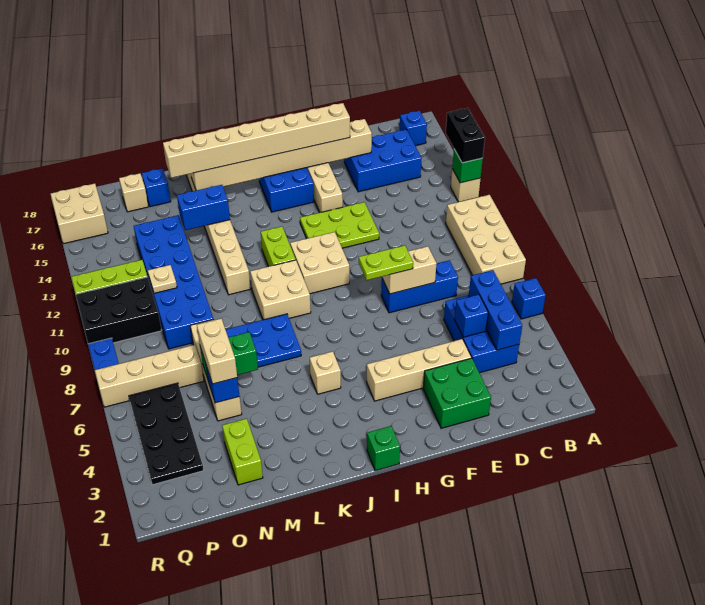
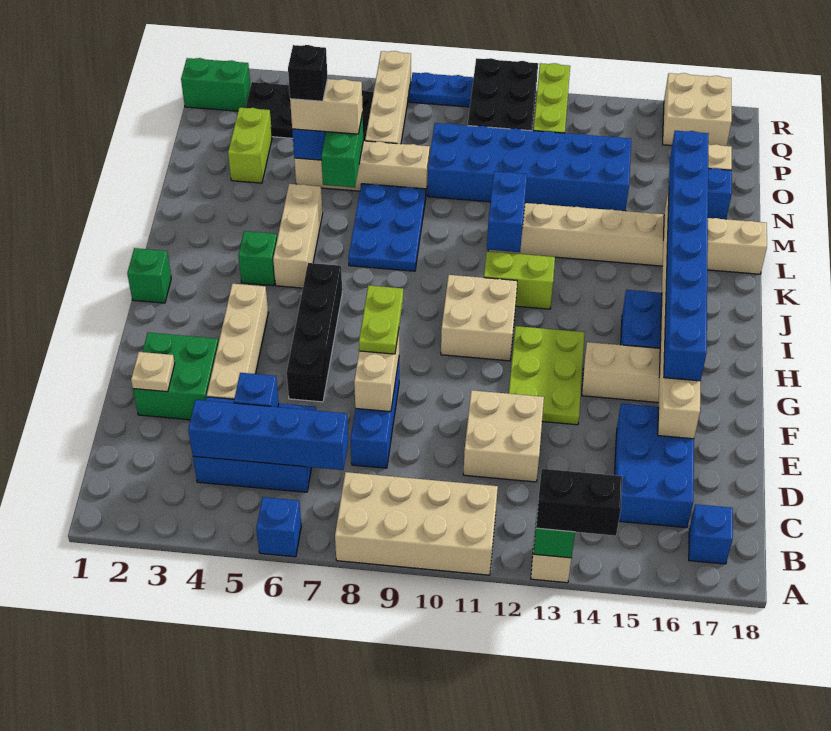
blue brick C4:C6 level 2 -> blue brick C4:C7 level 2
none -> black brick F6:I6 level 1
tan brick F16:M16 level 3 -> blue brick F16:M16 level 3
none -> green brick J4 level 1
tan brick J5 level 1 -> tan brick J5:L5 level 1
tan brick J9:K10 level 1 -> tan brick D11:E12 level 1
blue brick L14:M14 level 2 -> blue brick K11:L11 level 2
lime brick N2:N3 level 1 -> lime brick N3:O3 level 1
none -> black brick N5 level 4
tan plate O11 level 2 -> tan plate E2 level 2
none -> green brick Q1:Q2 level 1

